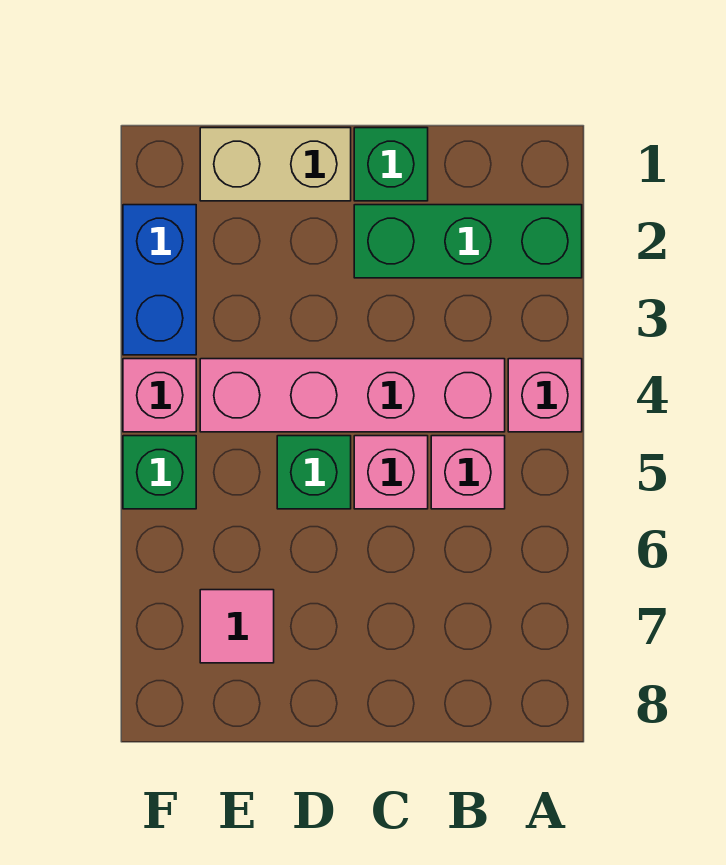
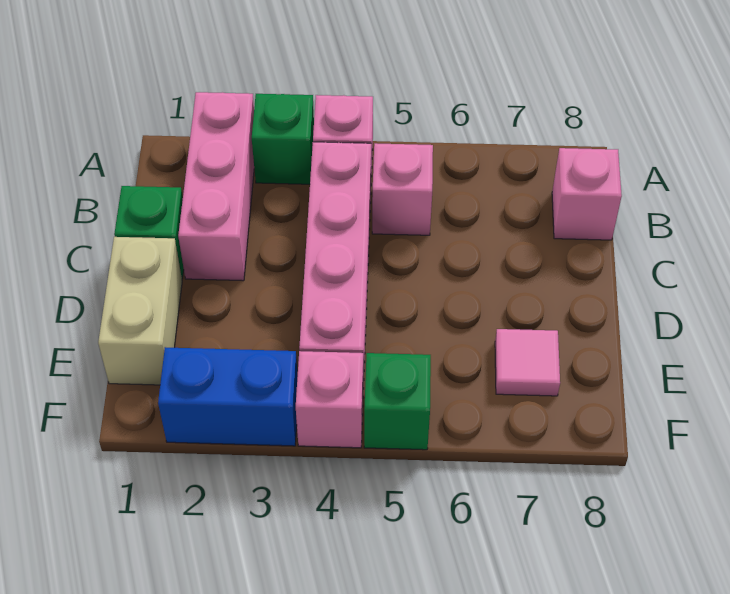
green brick A2:C2 level 1 -> pink brick A2:C2 level 1
pink brick C5 level 1 -> pink brick B8 level 1
green brick D5 level 1 -> green brick A3 level 1

